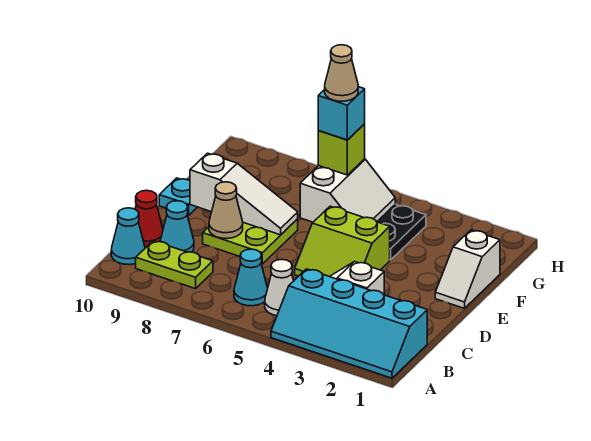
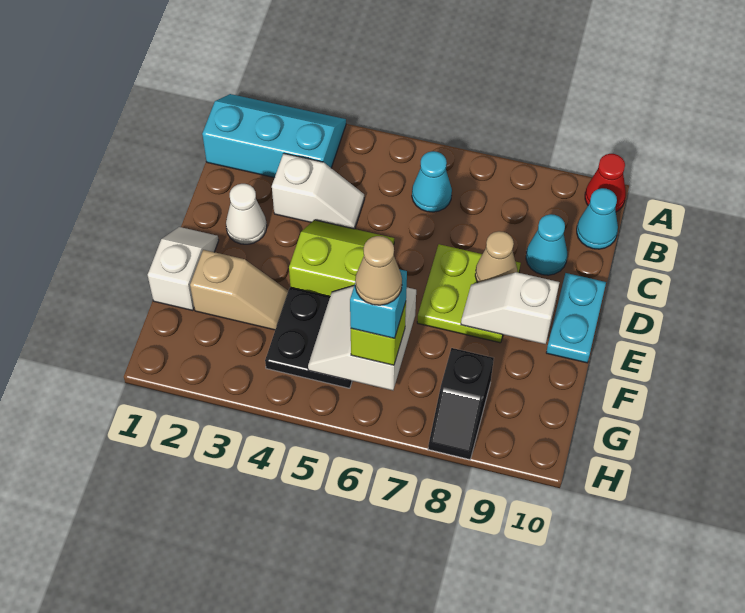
cyan slope A1:B4 level 1 top B -> cyan slope A1:B3 level 1 top B
white cone B5 level 1 -> white cone D2 level 1
lime plate B8:B9 level 1 -> none
red cone C10 level 1 -> red cone A10 level 1
white slope E7:E9 level 2 top 9 -> white slope E8:E9 level 2 top 9
cyan plate E10 level 1 -> cyan plate D10:E10 level 1
none -> tan slope F2:F3 level 1 top 2
none -> black slope G8:H8 level 1 top G

